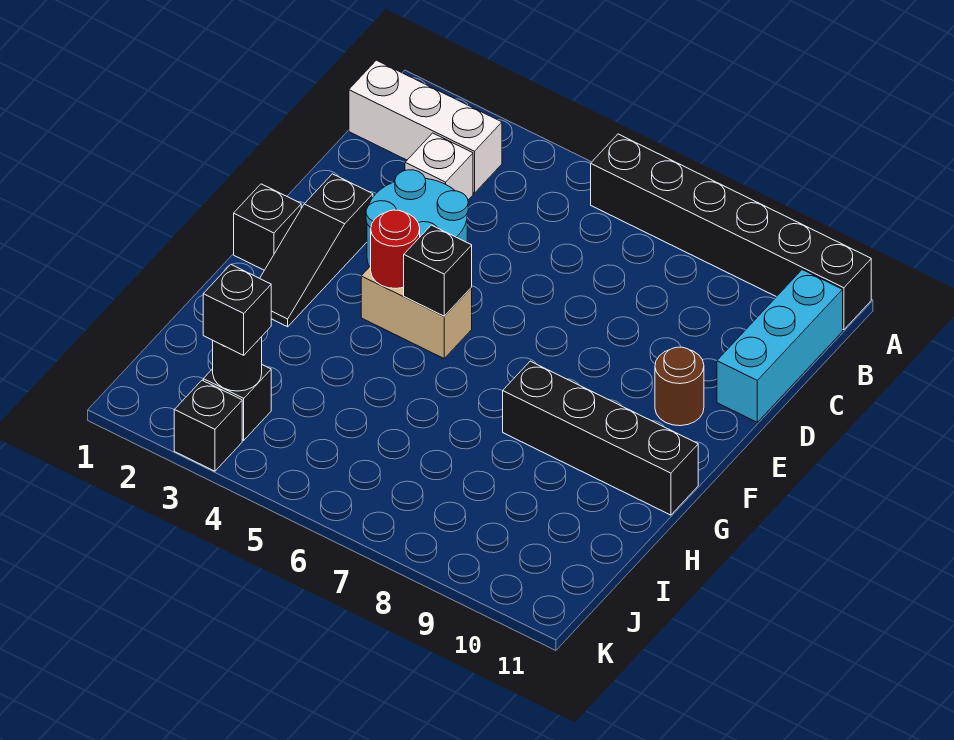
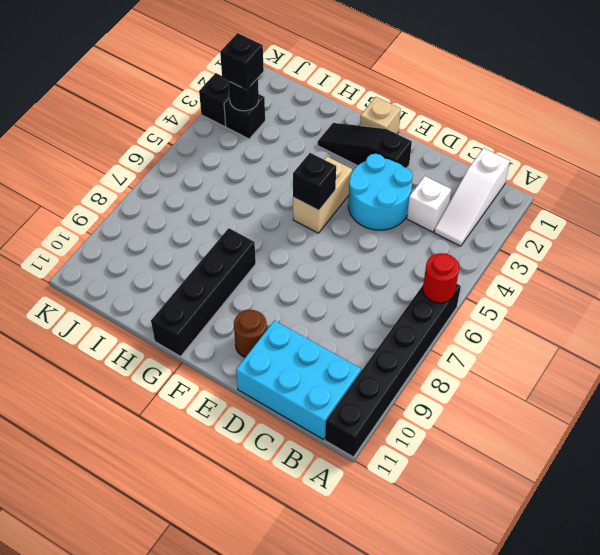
white brick B1:B3 level 1 -> white slope B1:B3 level 1 top 1
cyan brick B11:D11 level 1 -> cyan brick B10:D11 level 1
black brick F1 level 1 -> tan brick F1 level 1
red round brick F4 level 2 -> red round brick A6 level 2

